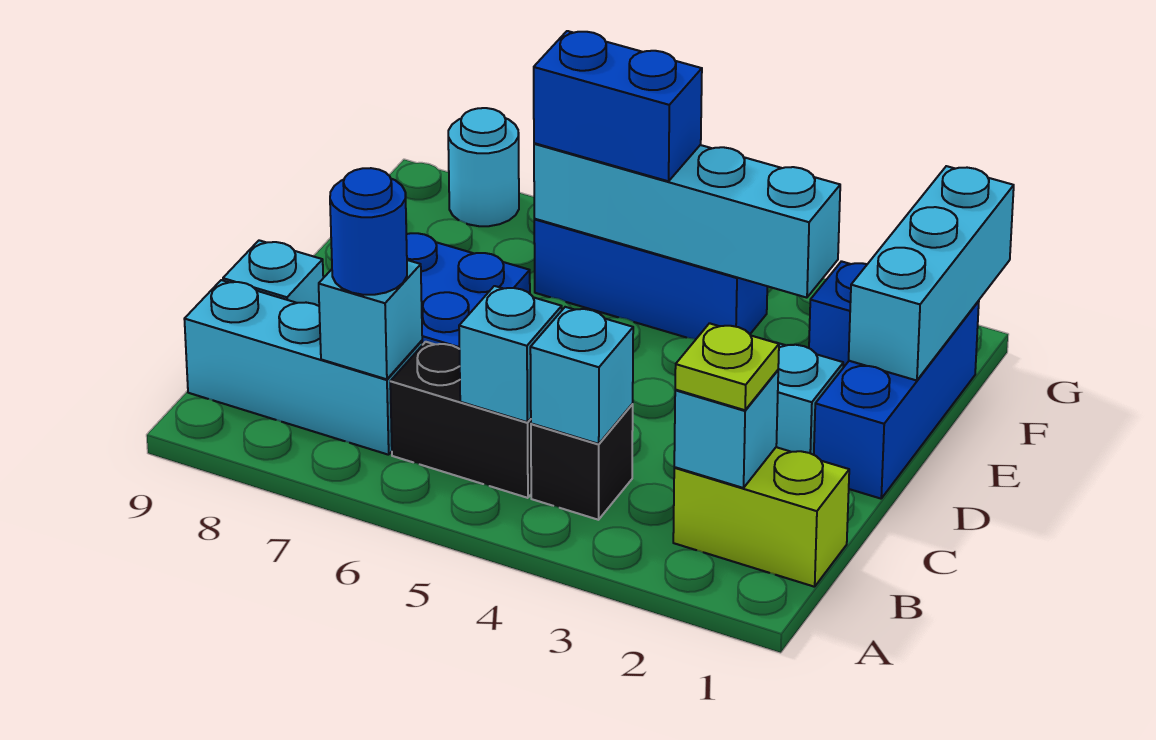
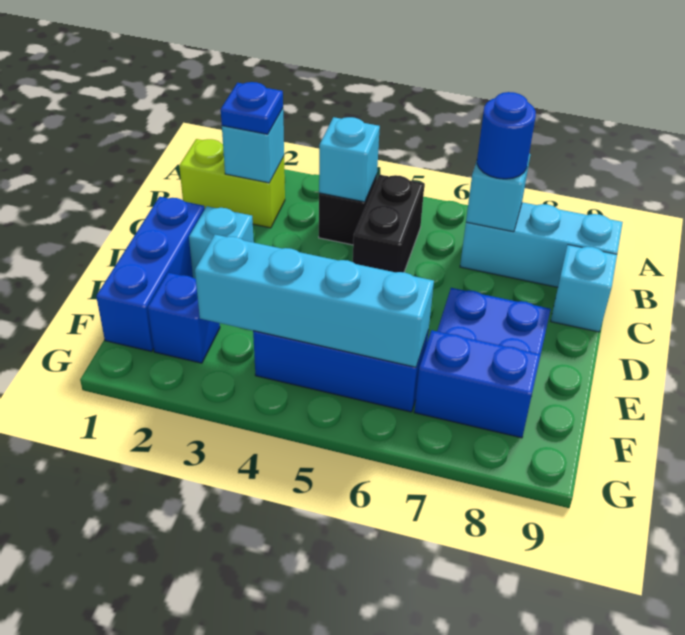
lime plate B2 level 3 -> blue plate B2 level 3
black brick B5:B6 level 1 -> black brick B5:C5 level 1
cyan brick B5 level 2 -> none
cyan brick E1:G1 level 2 -> none
blue brick F5:F6 level 3 -> blue brick F7:F8 level 1
cyan round brick G8 level 1 -> none

